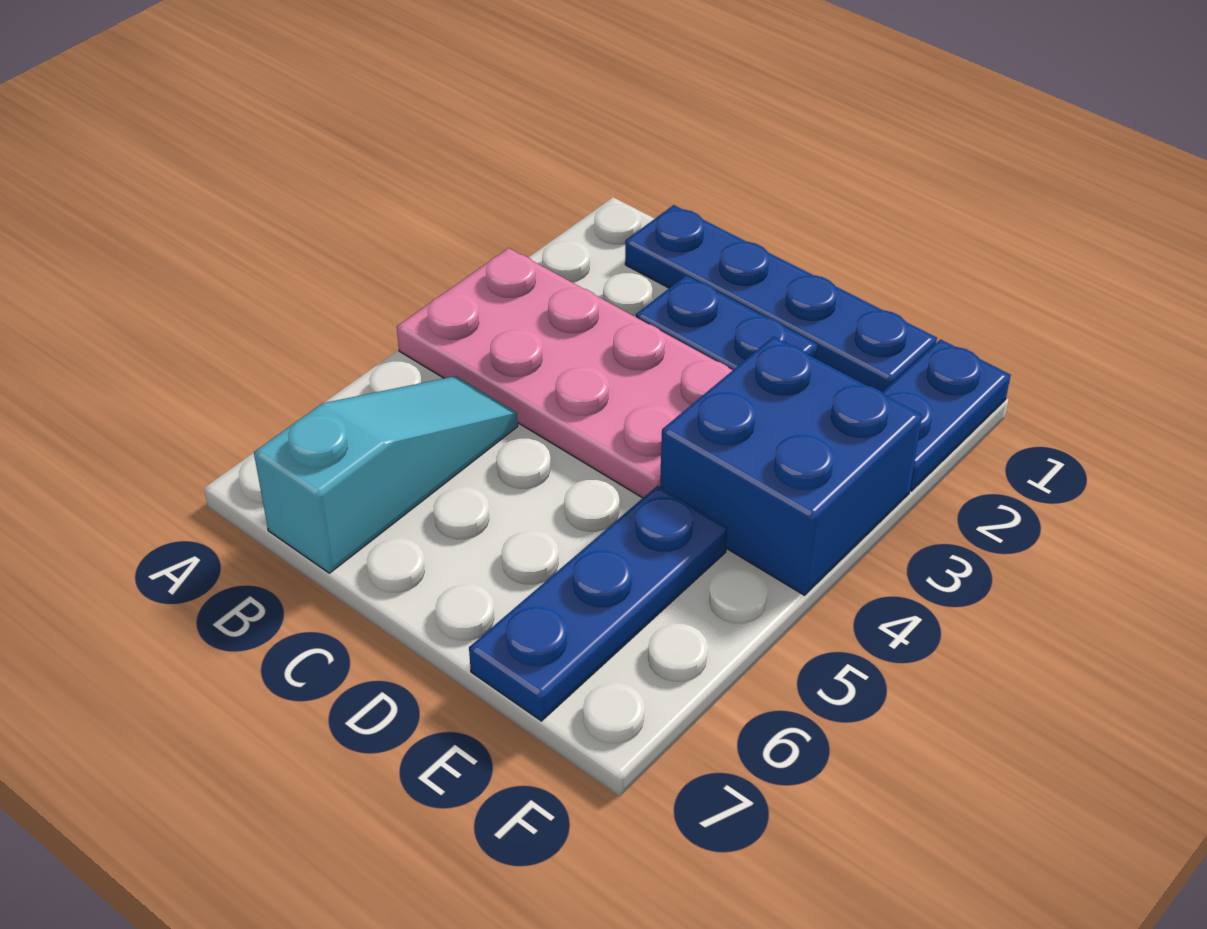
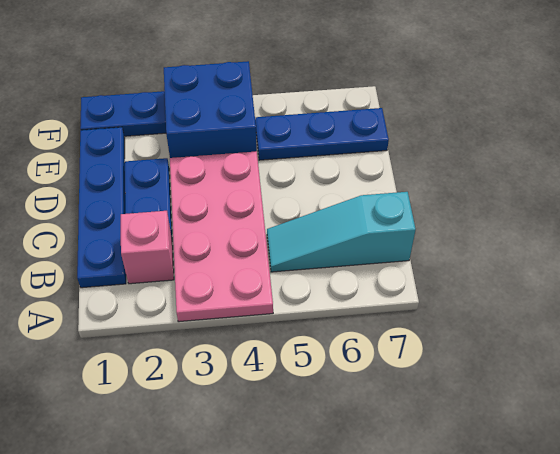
none -> pink brick B2 level 1

